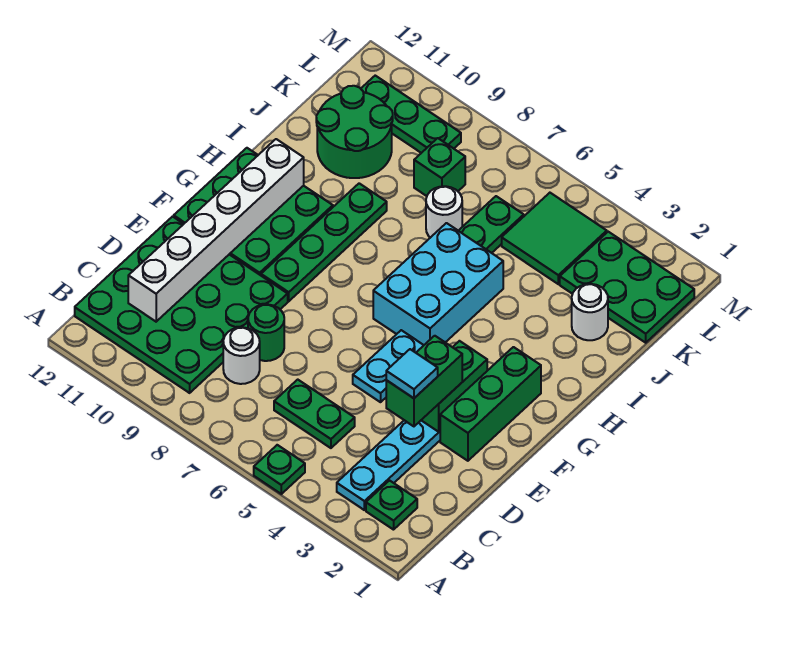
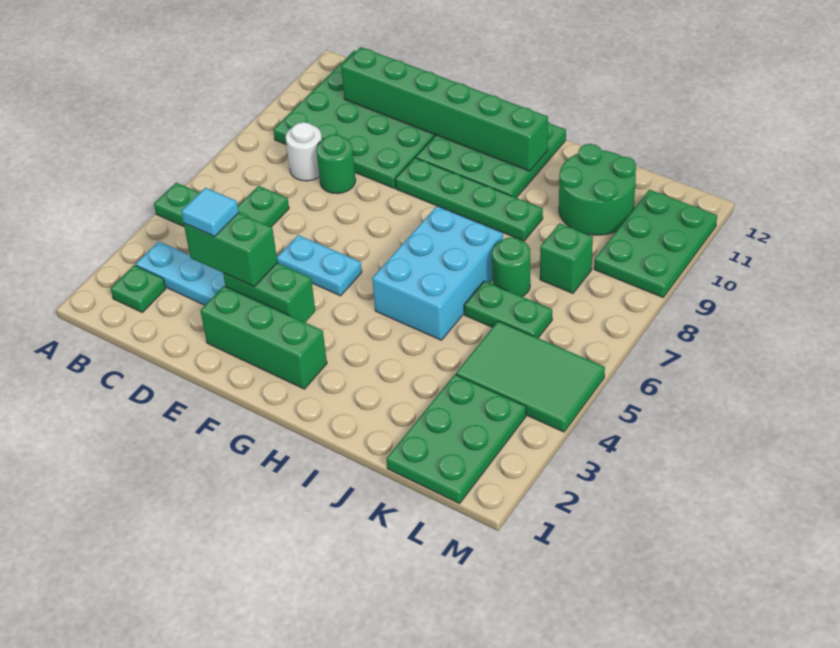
white brick C11:H11 level 2 -> green brick C11:H11 level 2
cyan brick G5:I6 level 1 -> cyan brick H5:I7 level 1
white round brick J2 level 1 -> none
white round brick J7 level 1 -> green round brick J7 level 1
green tile K4:L5 level 1 -> green tile K4:M5 level 1
green plate L9:L11 level 1 -> green plate L9:M11 level 1

